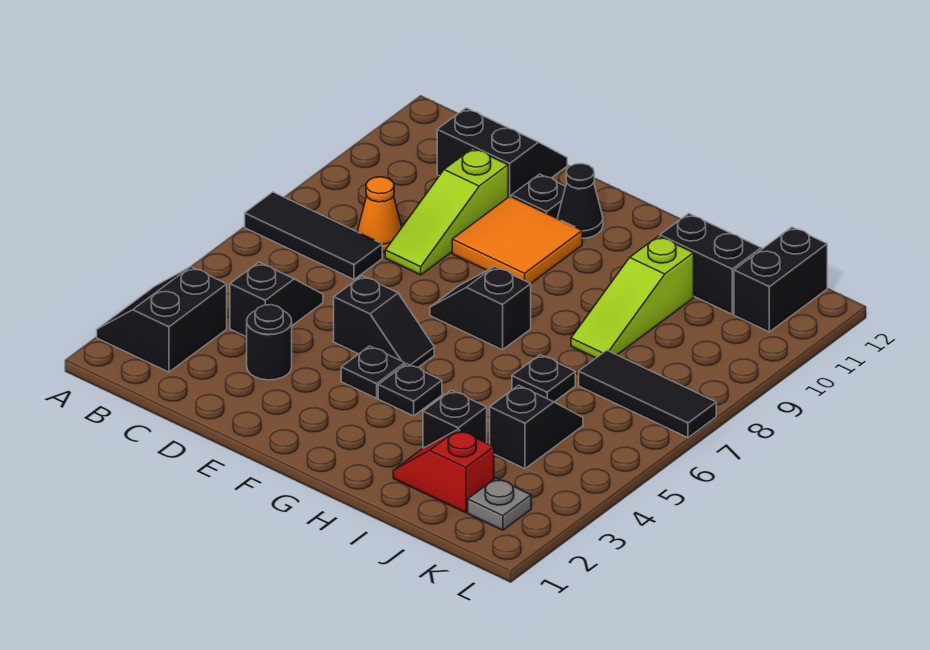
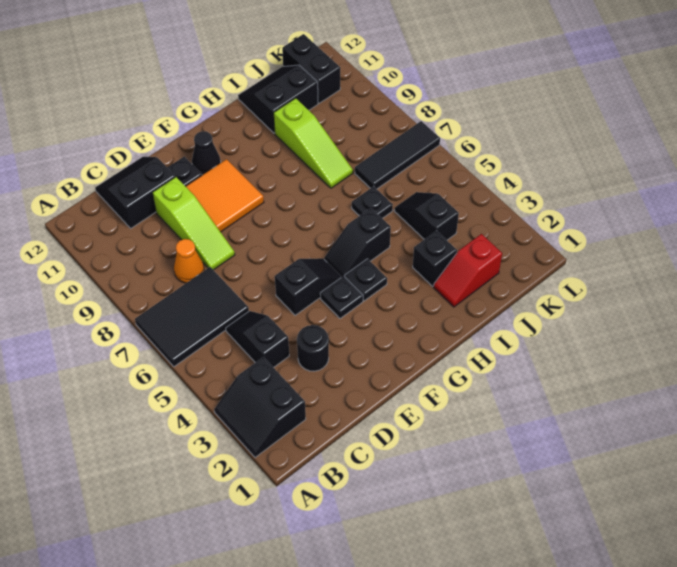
black tile A7:C7 level 1 -> black tile A6:C7 level 1
black slope F7:G7 level 1 top G -> black slope G5:H5 level 1 top H
grey plate K2 level 1 -> none

